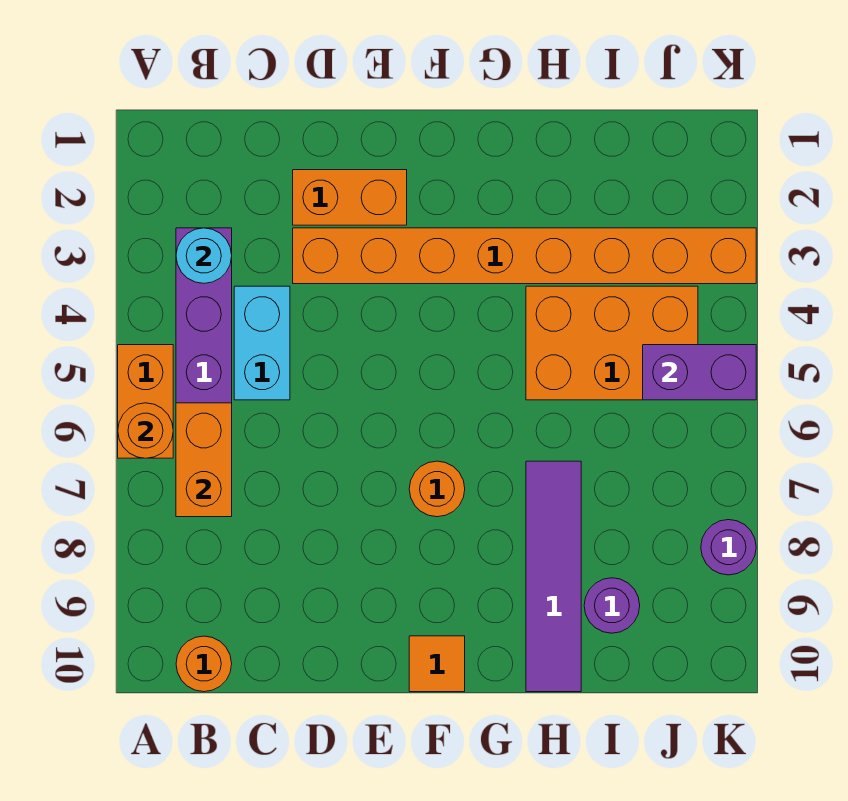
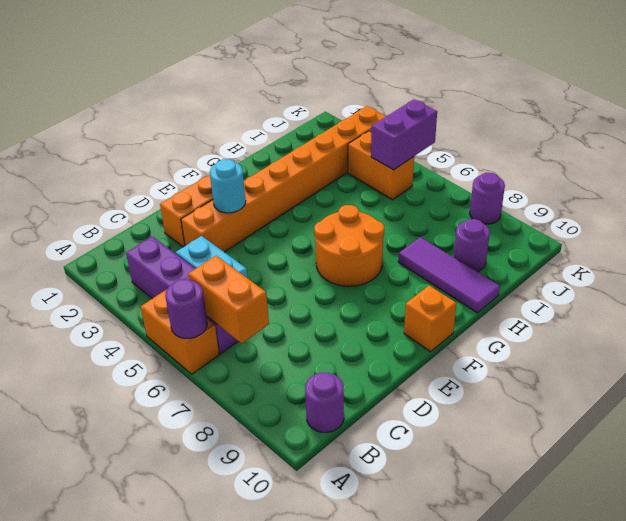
orange round brick A6 level 2 -> purple round brick A6 level 2
cyan round brick B3 level 2 -> cyan round brick E3 level 2
orange round brick B10 level 1 -> purple round brick B10 level 1
orange round brick F7 level 1 -> orange round brick F6:G7 level 1
orange tile F10 level 1 -> orange brick F10 level 1
orange brick H4:J5 level 1 -> orange brick J4:J5 level 1
purple tile H7:H10 level 1 -> purple tile H8:H10 level 1

